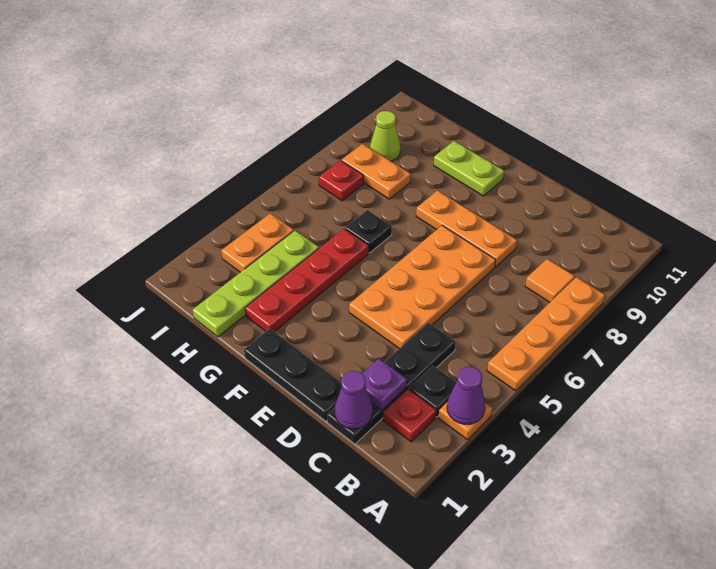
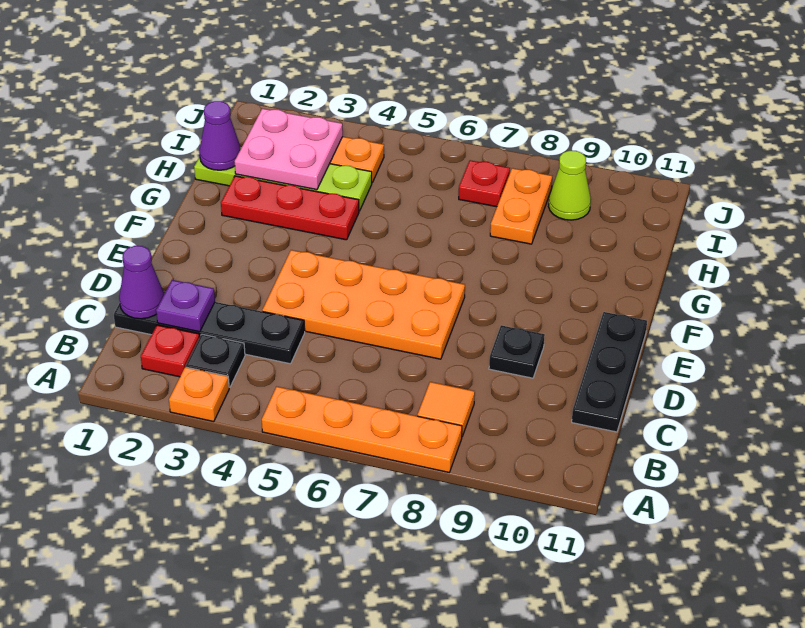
purple cone A3 level 2 -> purple cone H1 level 2
black plate D1:F1 level 1 -> black plate C11:E11 level 1
orange plate D8:F8 level 1 -> none
lime plate F10:G10 level 1 -> none
red plate G2:G5 level 1 -> red plate G2:G4 level 1
black plate G6 level 1 -> black plate D9 level 1
none -> pink plate H2:I3 level 2

